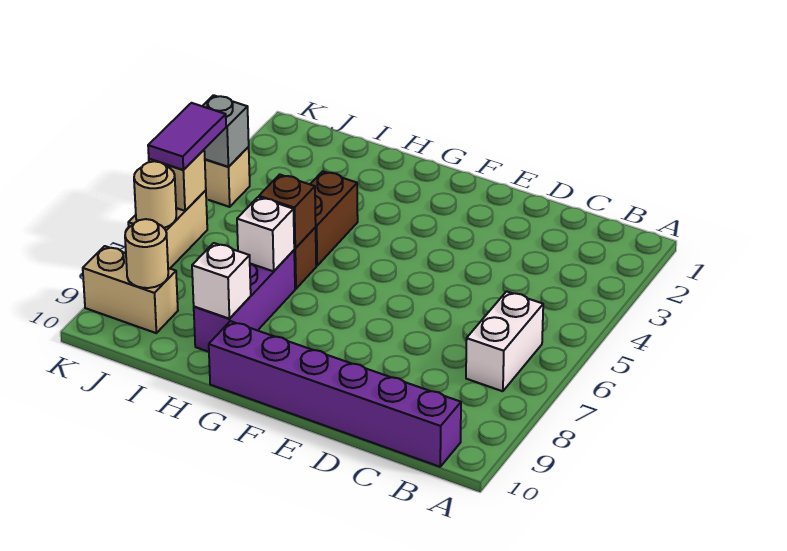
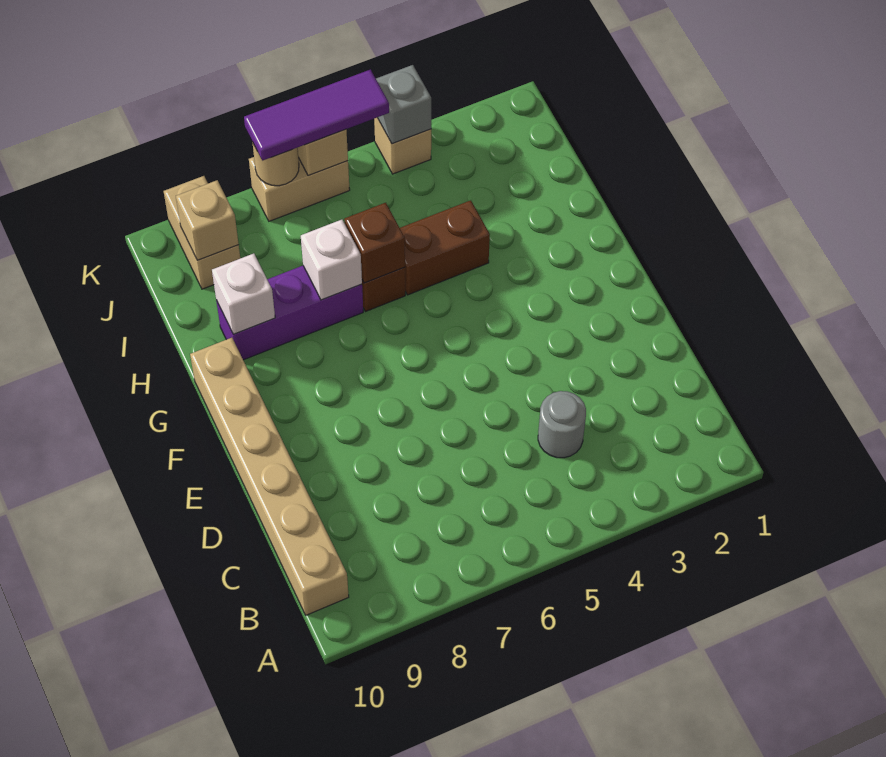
white brick B6:B7 level 1 -> none
purple brick B10:G10 level 1 -> tan brick B10:G10 level 1
none -> grey round brick C4 level 1
tan round brick J9 level 2 -> tan brick J9 level 2
purple tile K5:K6 level 3 -> purple tile K5:K7 level 3

